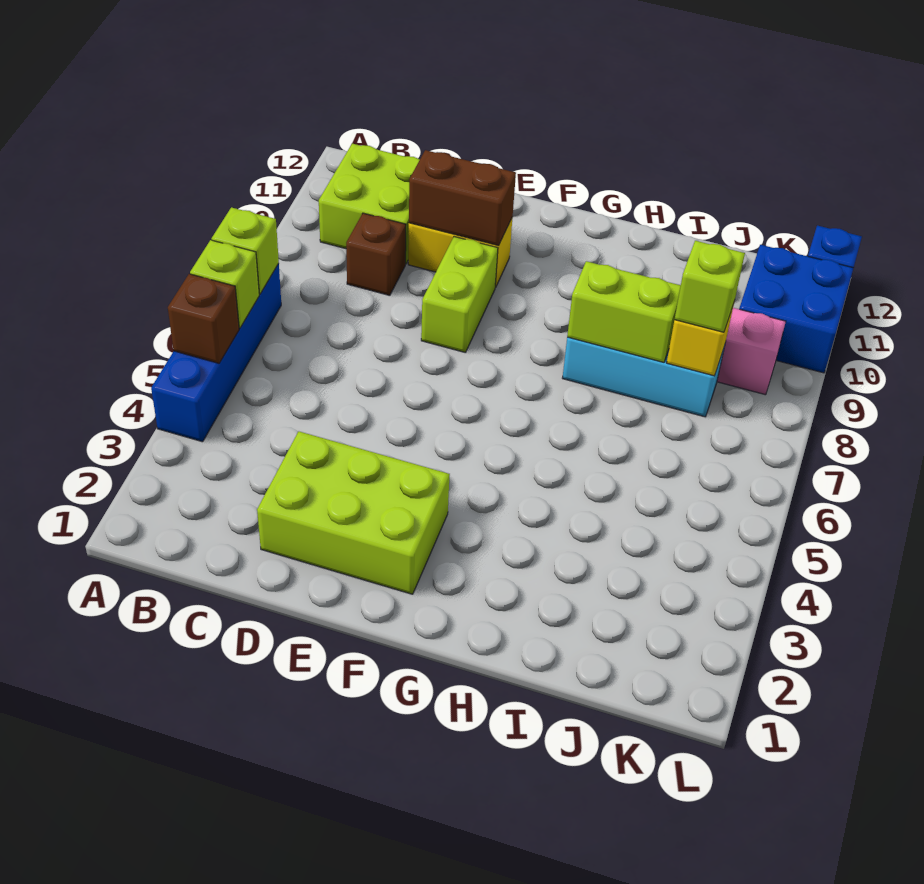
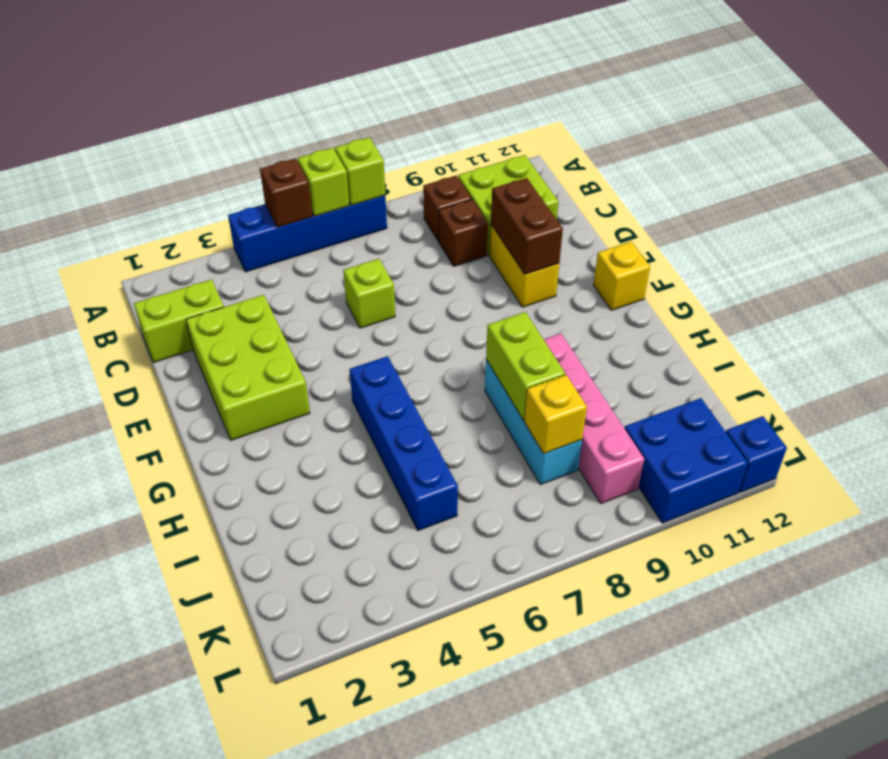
none -> brown brick B9 level 1
lime brick E8:E9 level 1 -> lime brick C1:C2 level 1
none -> yellow brick F12 level 1
none -> blue brick G5:J5 level 1
lime brick J8 level 3 -> lime brick D6 level 1

